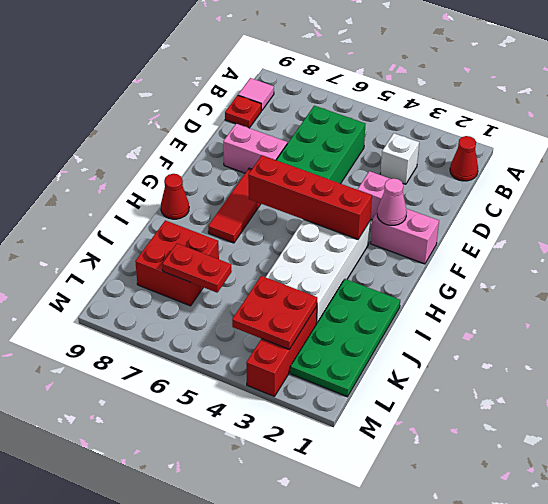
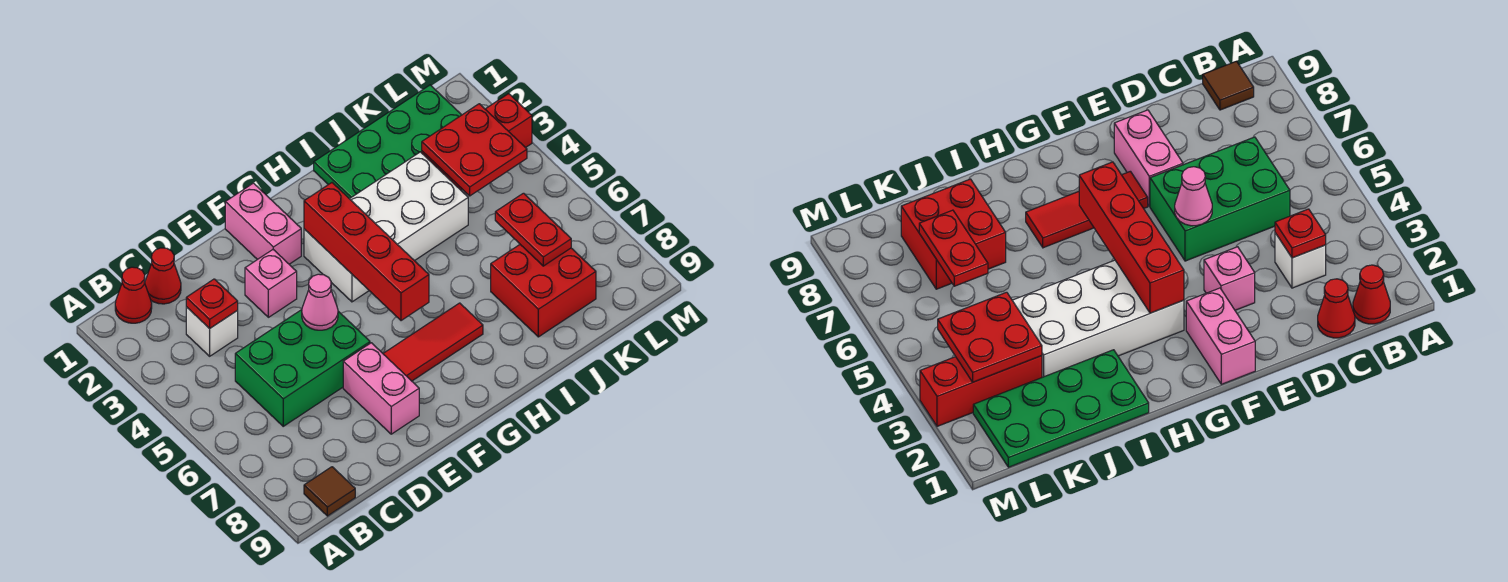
pink tile B9 level 1 -> brown tile B9 level 1
red plate C9 level 1 -> red plate C3 level 2
pink cone F2 level 2 -> pink cone E5 level 2
red cone H9 level 1 -> red cone C1 level 1

